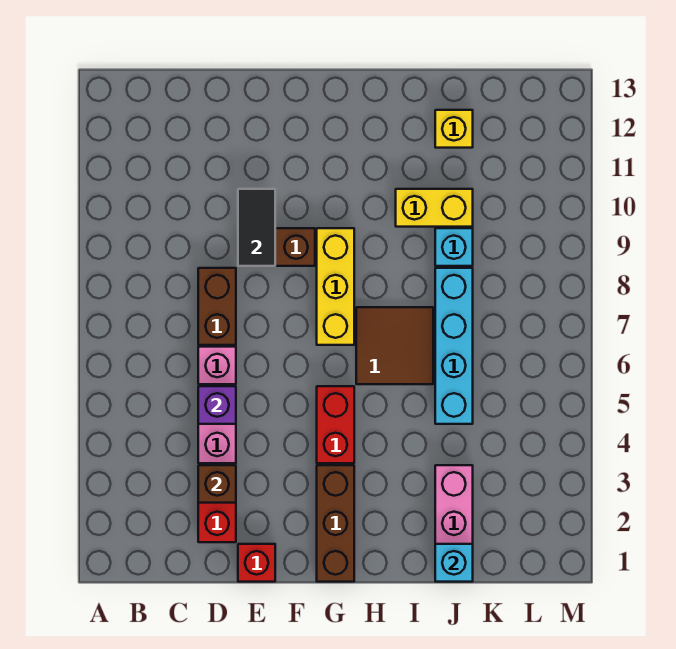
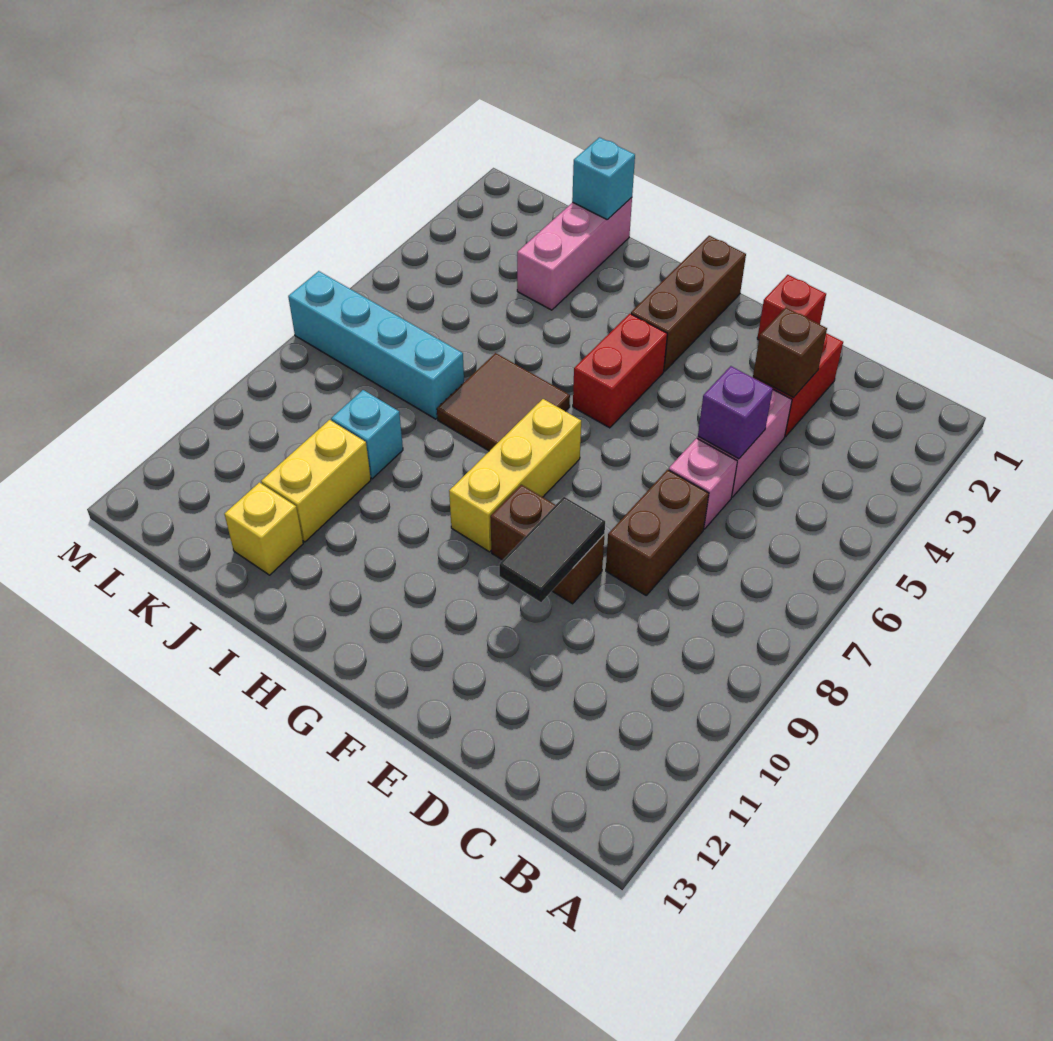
yellow brick I10:J10 level 1 -> yellow brick J10:J11 level 1
cyan brick J5:J8 level 1 -> cyan brick J7:M7 level 1

